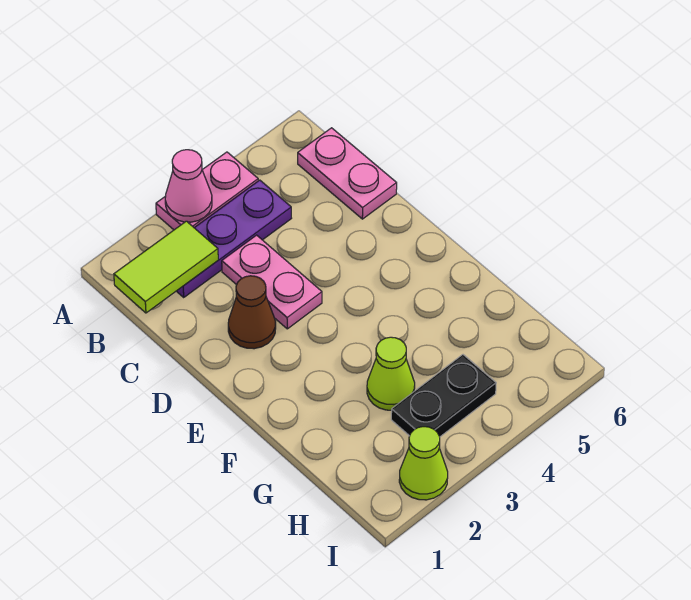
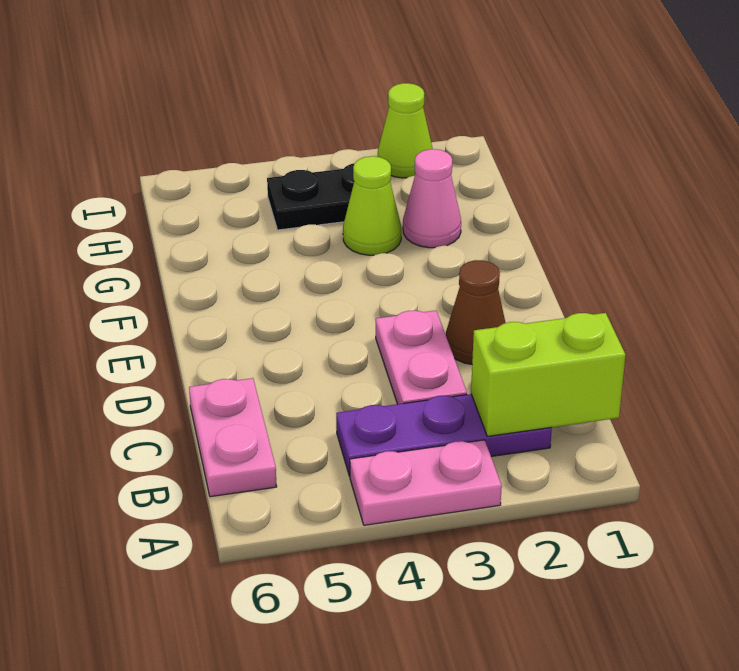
pink cone A3 level 2 -> pink cone G2 level 1
lime tile B1:B2 level 2 -> lime brick B1:B2 level 2

